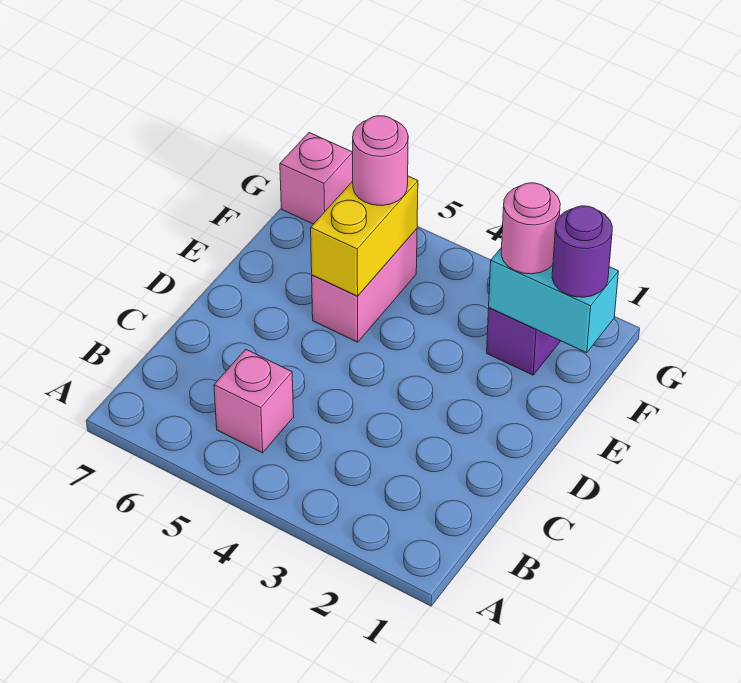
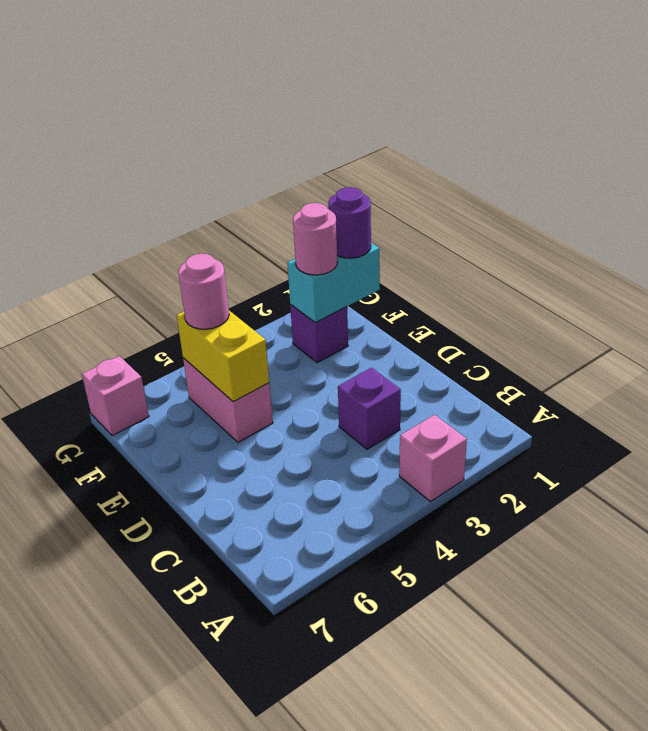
pink brick B5 level 1 -> pink brick A3 level 1
none -> purple brick C3 level 1

